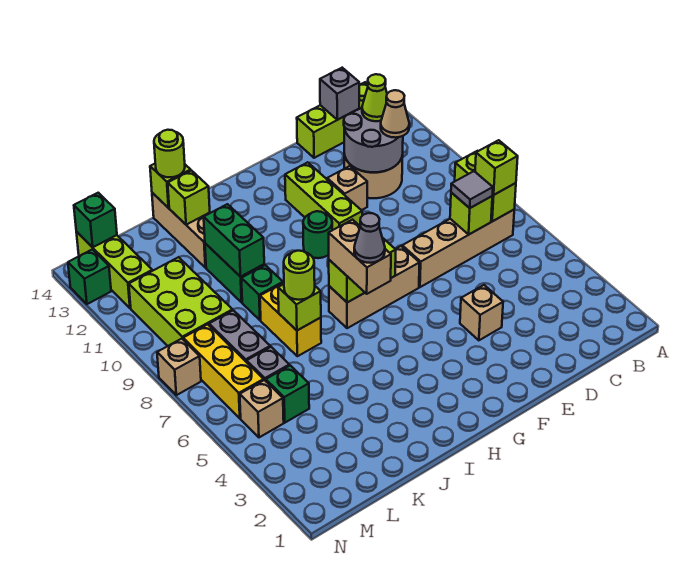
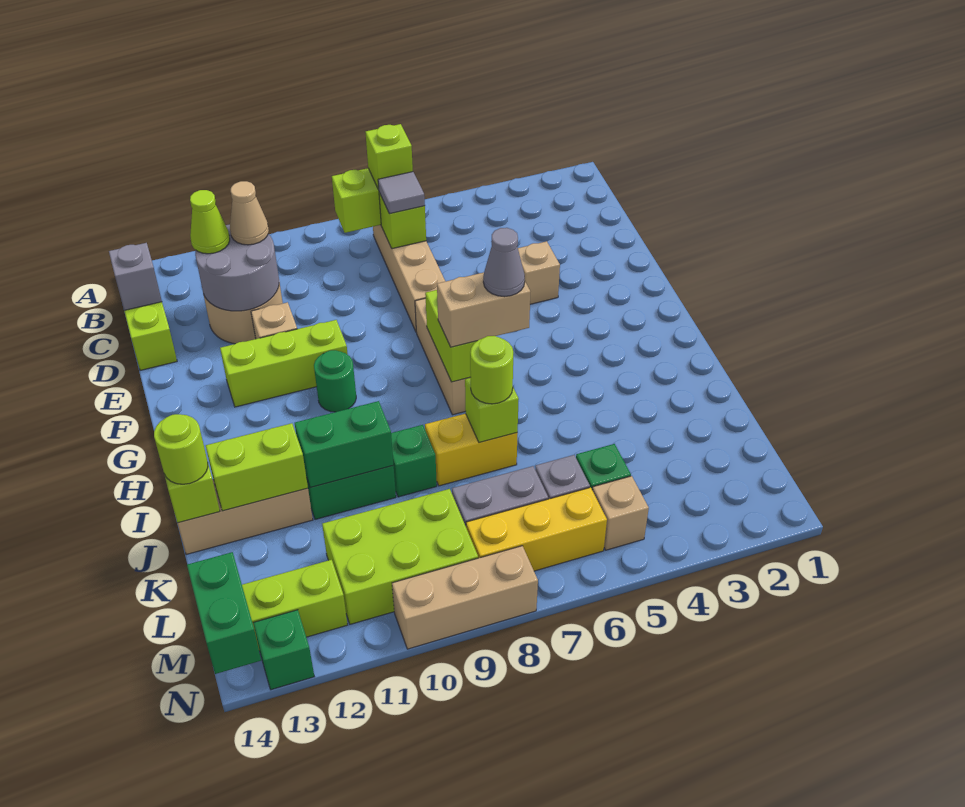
lime brick J13 level 2 -> lime brick J12:J13 level 2
green brick M14 level 2 -> green brick M14:N14 level 2
tan brick N8 level 1 -> tan brick N8:N10 level 1

